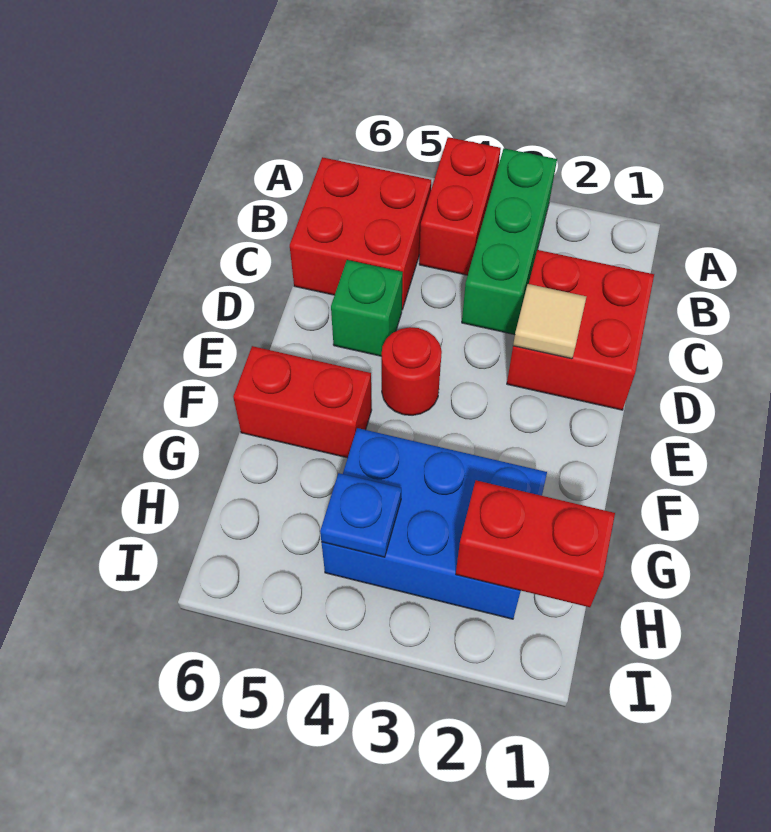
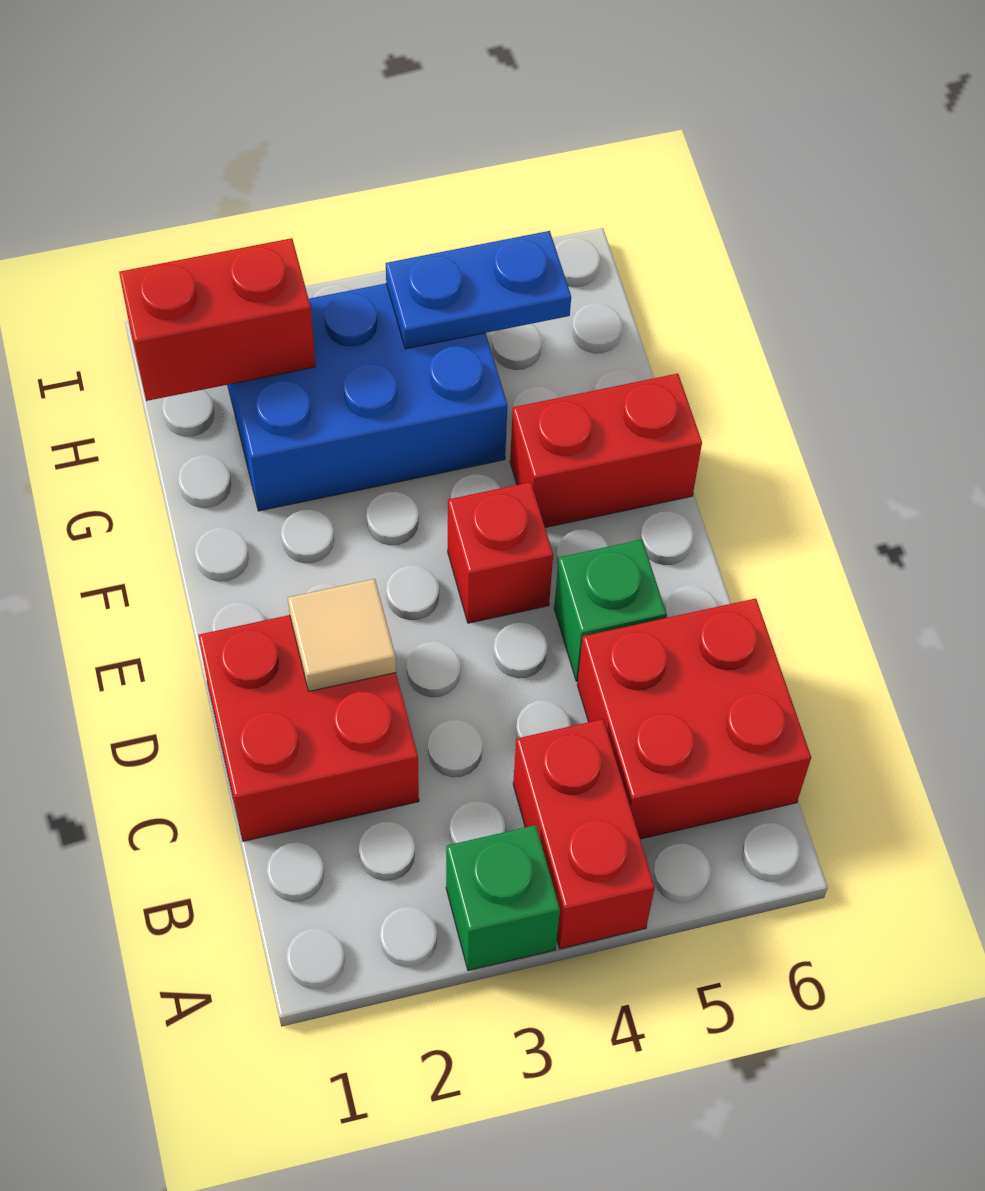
green brick A3:C3 level 1 -> green brick A3 level 1
red round brick E4 level 1 -> red brick E4 level 1
blue plate H4 level 2 -> blue plate H4:H5 level 2

